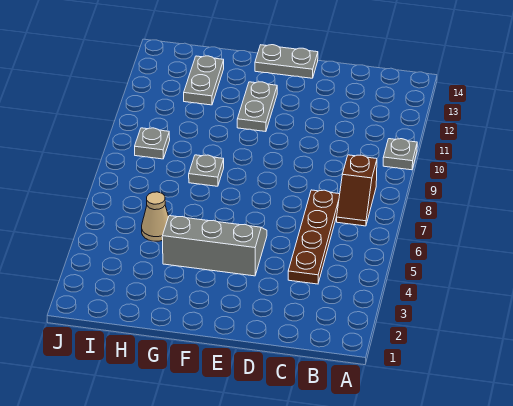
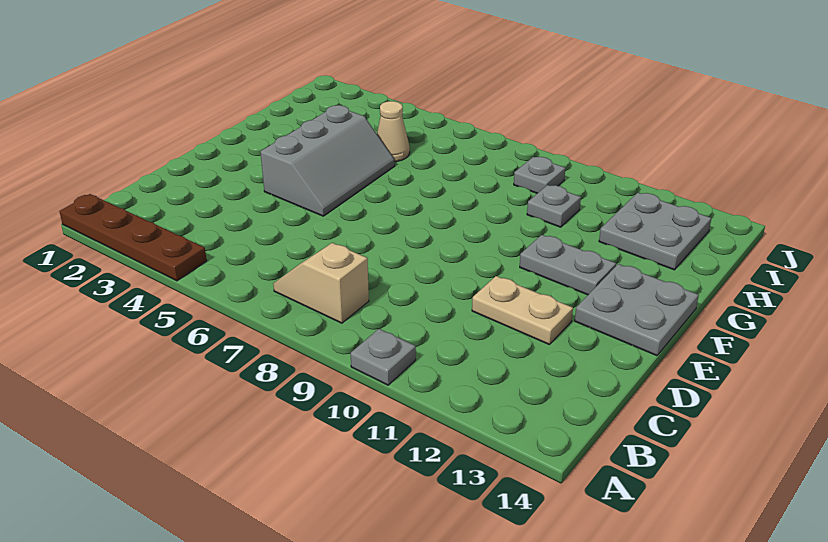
brown slope B7:B8 level 1 top 8 -> tan slope B7:B8 level 1 top 8
brown plate C4:C7 level 1 -> brown plate A1:A4 level 1
none -> tan plate D11:D12 level 1
grey plate E14:F14 level 1 -> grey plate E13:F14 level 1
grey plate G8 level 1 -> grey plate H10 level 1
grey plate H12:H13 level 1 -> grey plate H12:I13 level 1

